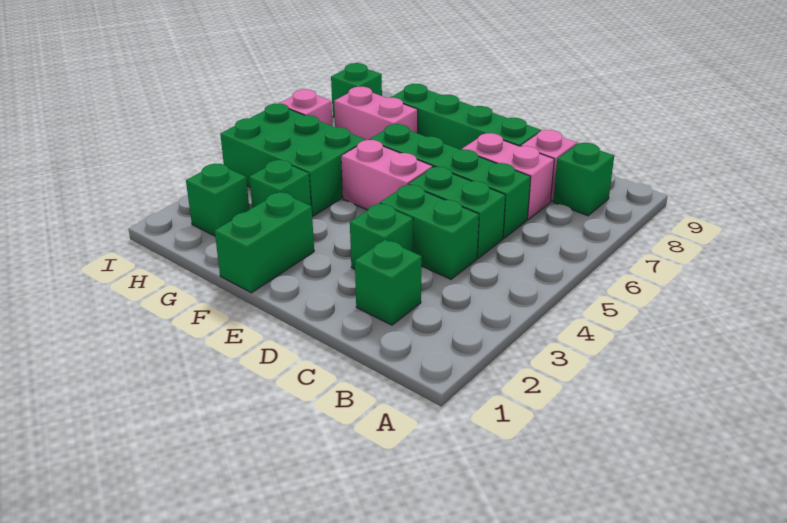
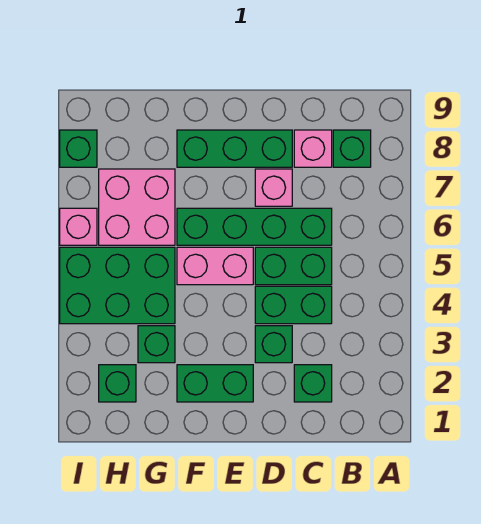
pink brick C7:D7 level 1 -> pink brick D7 level 1
green brick D8:G8 level 1 -> green brick D8:F8 level 1
green brick F1:F2 level 1 -> green brick E2:F2 level 1
pink brick G7:H7 level 1 -> pink brick G6:H7 level 1

